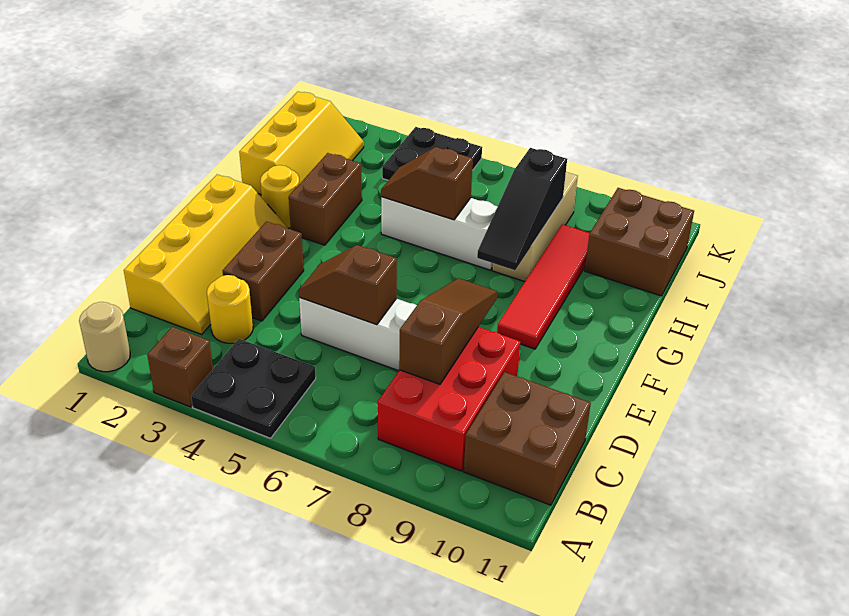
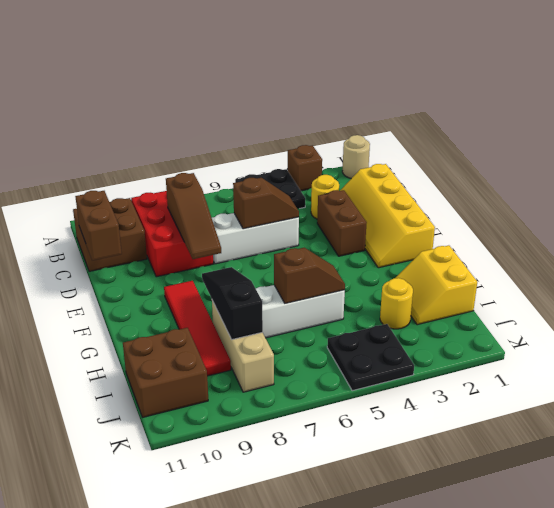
yellow round brick G2 level 1 -> yellow round brick I3 level 1
brown brick G3:H3 level 1 -> brown brick C11:D11 level 2
yellow slope H1:J2 level 1 top 1 -> yellow slope H1:I2 level 1 top 1

